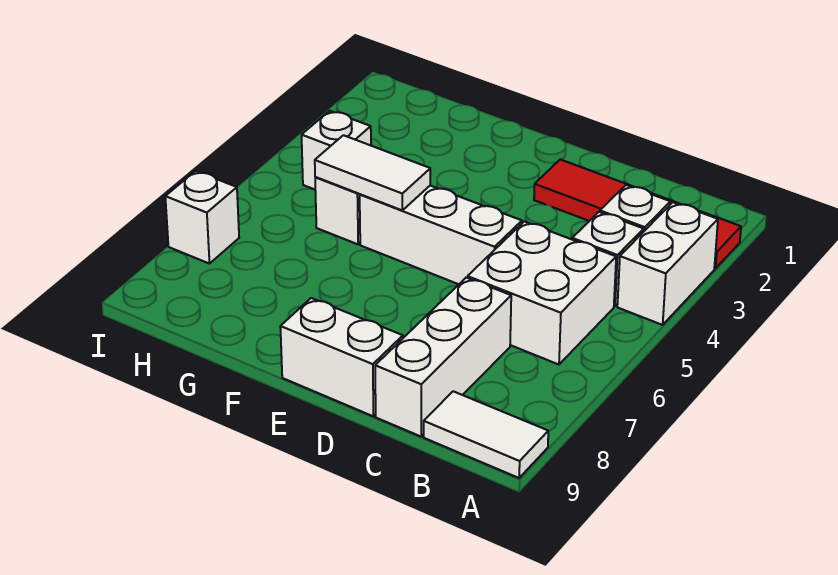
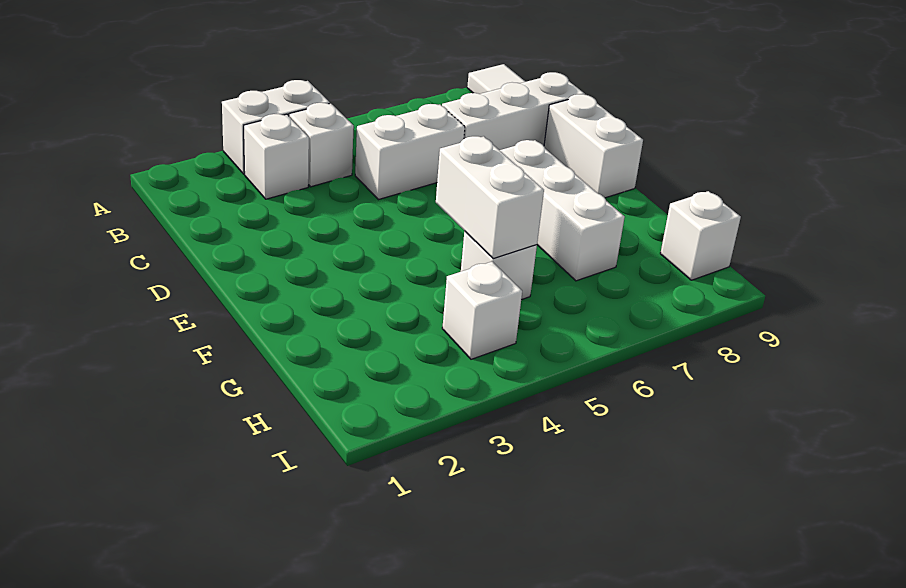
red tile A2:D2 level 1 -> none
white brick B5:C6 level 1 -> white brick C5:C6 level 1
white brick D5:F5 level 1 -> white brick E7:G7 level 1
white tile F5:G5 level 2 -> white brick F5:G5 level 2
white brick I7 level 1 -> white brick H9 level 1

